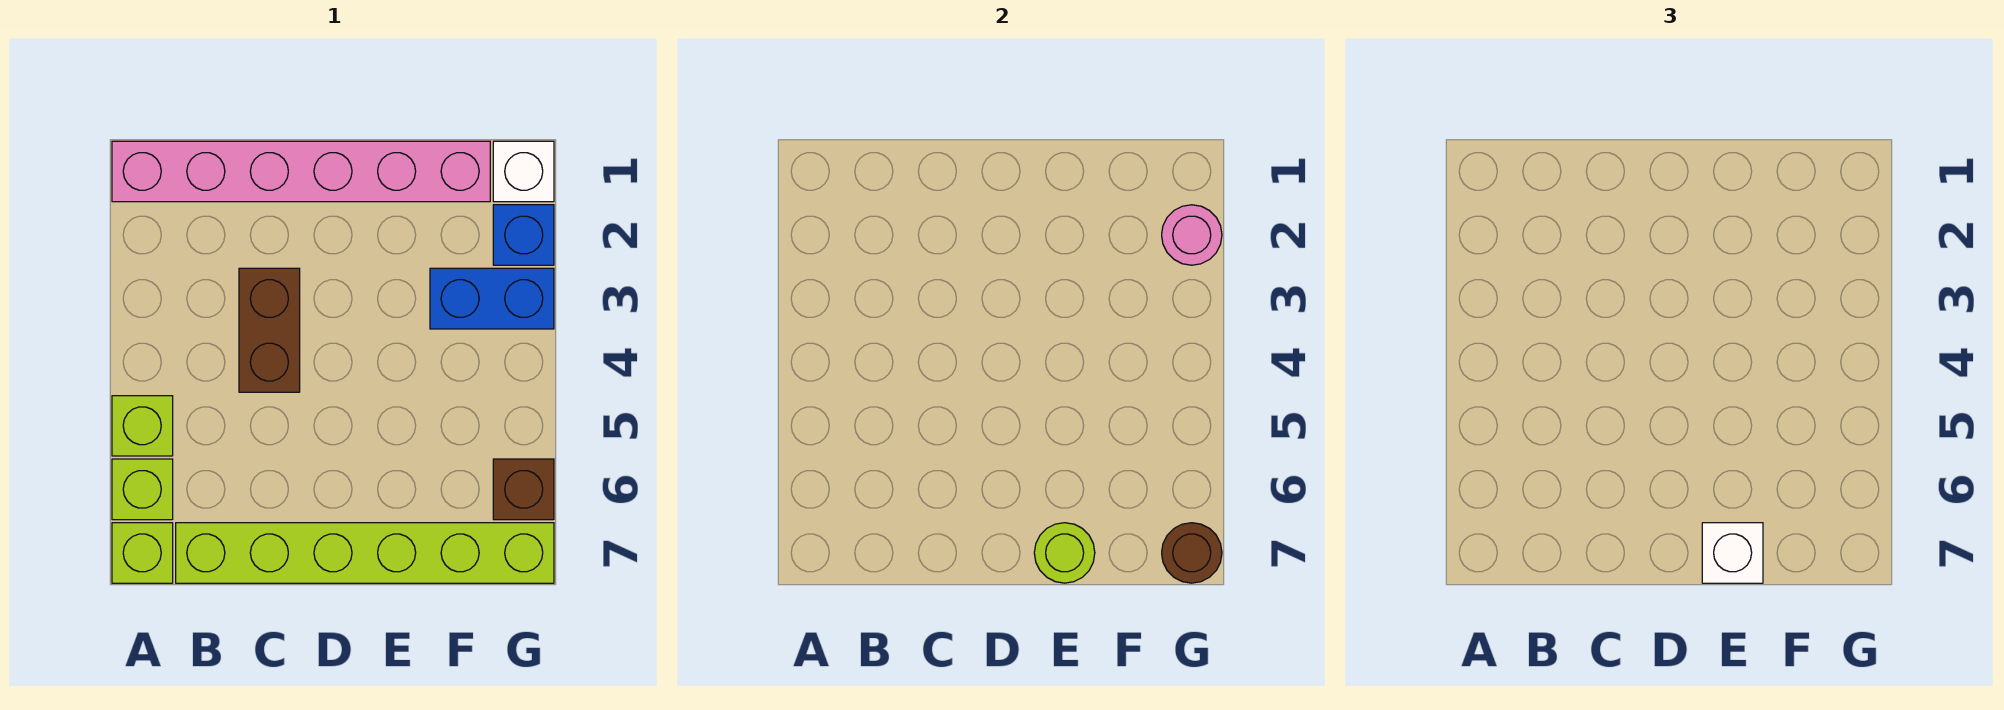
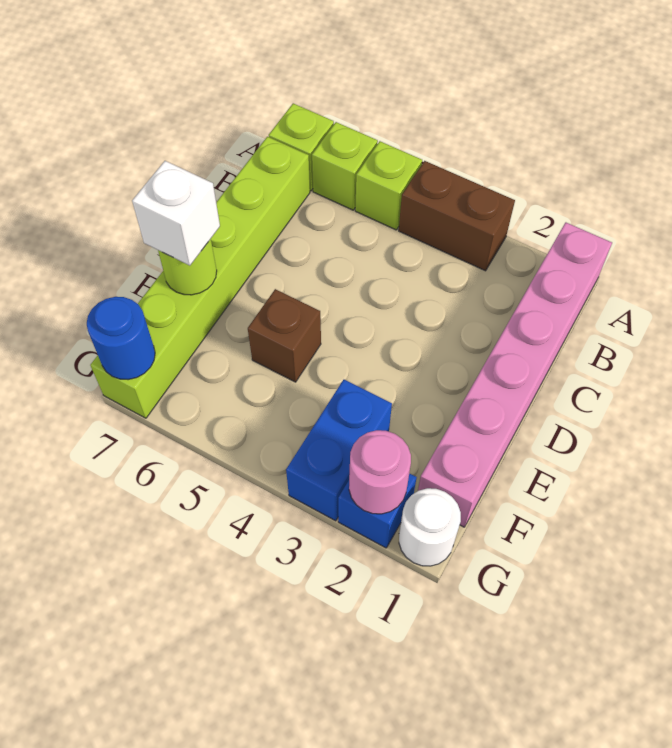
brown brick C3:C4 level 1 -> brown brick A3:A4 level 1
white brick G1 level 1 -> white round brick G1 level 1
brown brick G6 level 1 -> brown brick E5 level 1
brown round brick G7 level 2 -> blue round brick G7 level 2

